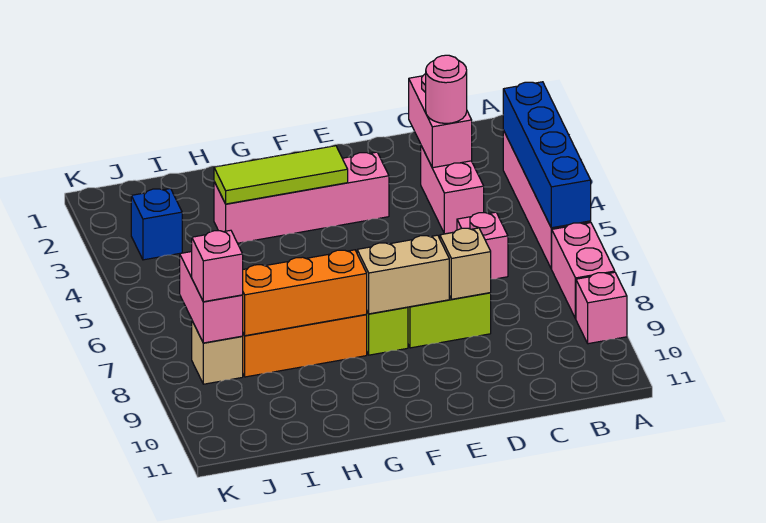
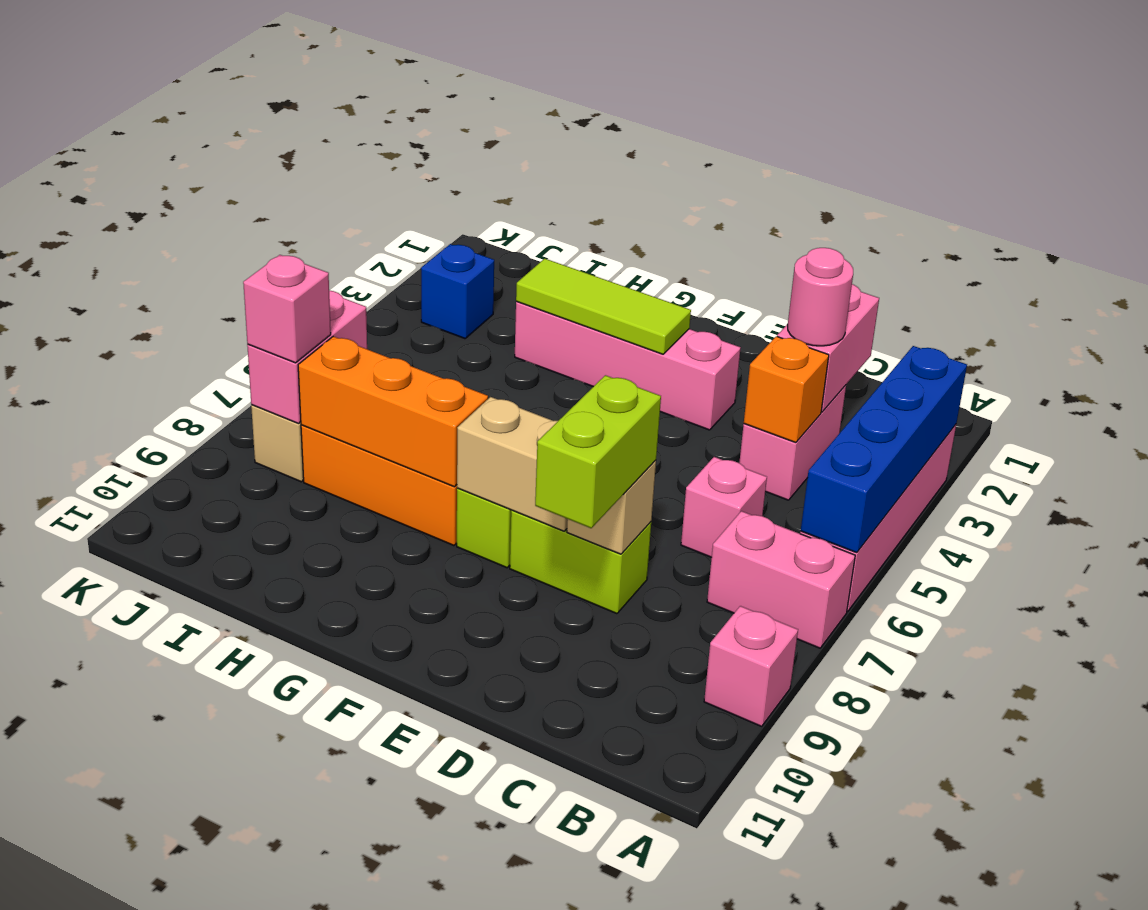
pink brick A7:A8 level 1 -> pink brick A7:B7 level 1
none -> orange brick C4 level 2
none -> lime brick D8:D9 level 3

